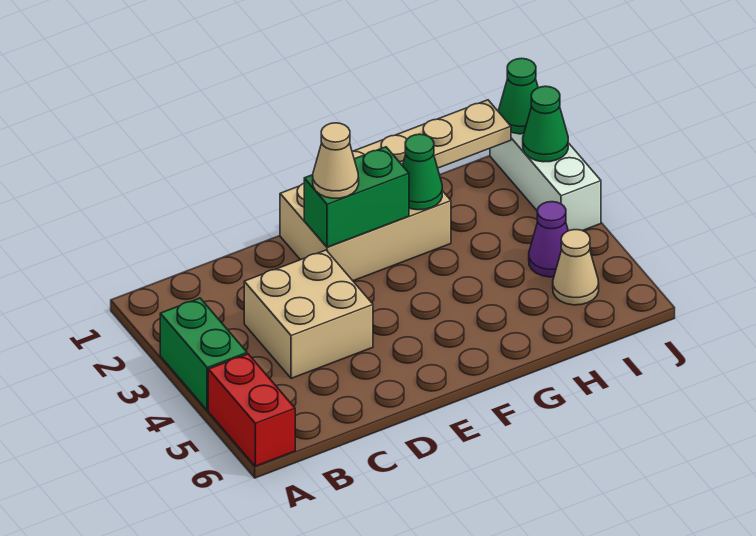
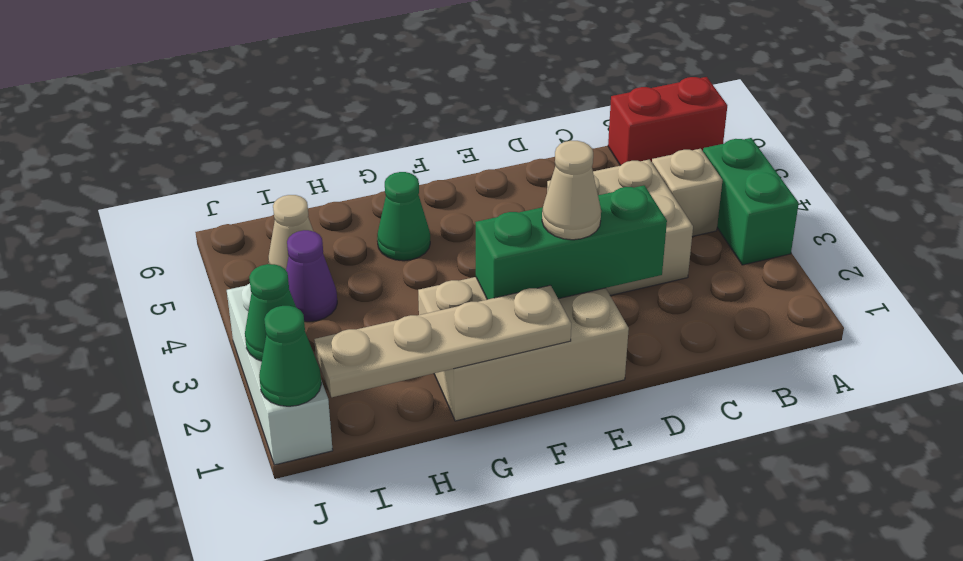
red brick A5:A6 level 1 -> red brick A6:B6 level 1
none -> tan brick B4 level 1
green brick E2:F2 level 2 -> green brick D2:F2 level 2
green cone G2 level 2 -> green cone G5 level 1

